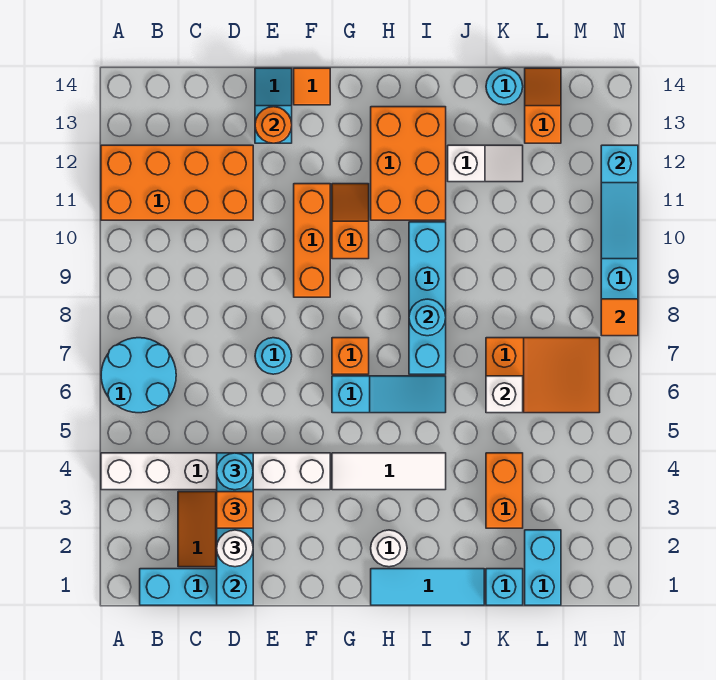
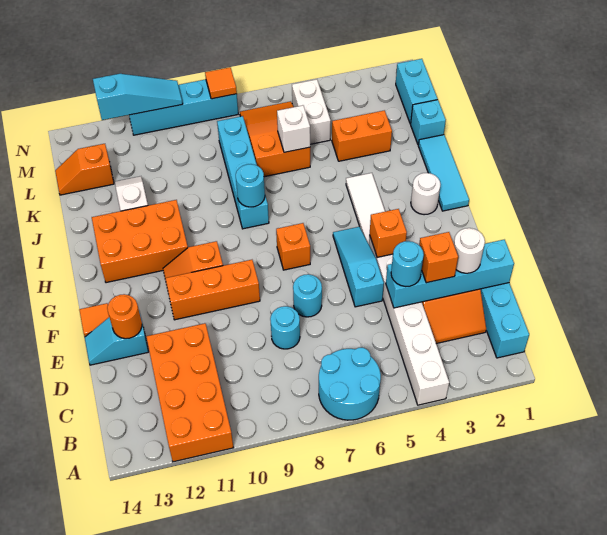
none -> orange brick F4 level 2
cyan slope G6:I6 level 1 top G -> cyan slope E5:G5 level 1 top E
cyan brick I7:I10 level 1 -> cyan brick I8:L8 level 1
cyan round brick K14 level 1 -> cyan round brick D8 level 1
cyan brick L1:L2 level 1 -> cyan brick L1:M1 level 1
none -> white brick L5:M5 level 1

